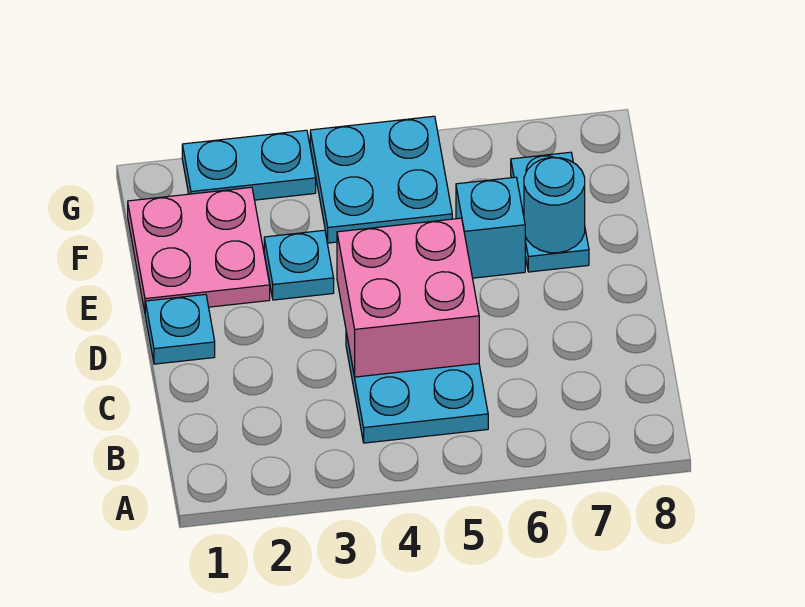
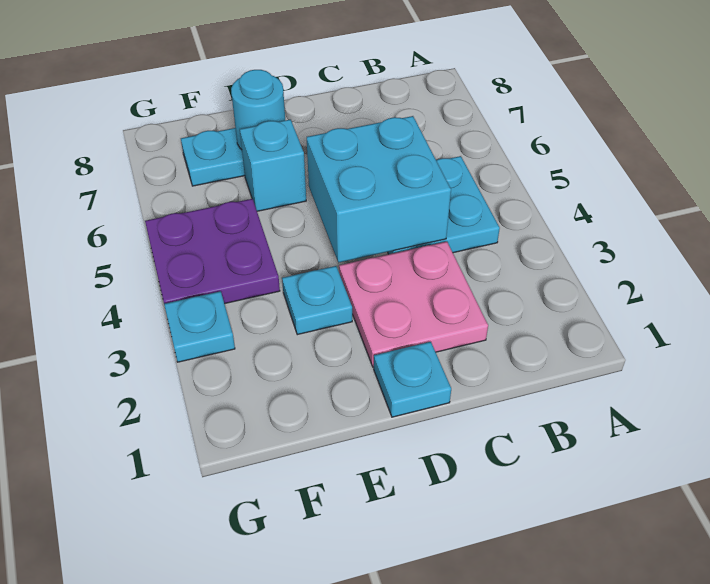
pink brick C4:D5 level 2 -> cyan brick C4:D5 level 2
pink plate E1:F2 level 1 -> pink plate C2:D3 level 1
cyan plate F4:G5 level 1 -> purple plate F4:G5 level 1
cyan plate G2:G3 level 1 -> cyan plate G3 level 1

